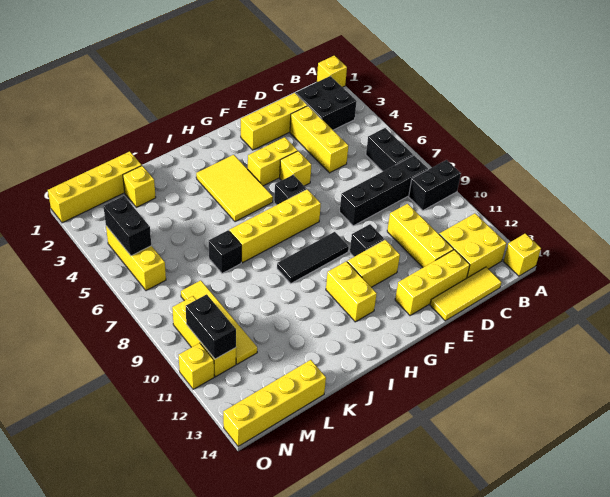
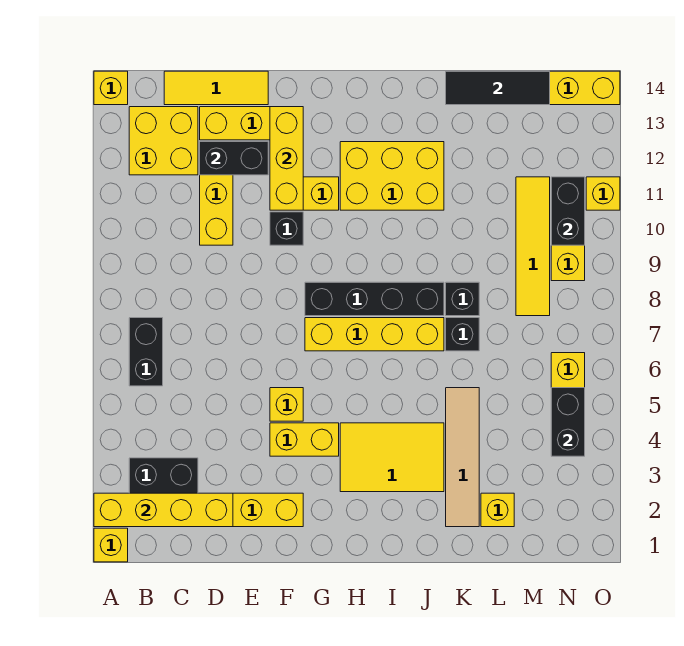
black brick A9:B9 level 1 -> black brick D12:E12 level 2
black brick B8:E8 level 1 -> black brick G8:J8 level 1
yellow brick D3:D5 level 1 -> yellow brick F11:F13 level 2
black brick G6 level 1 -> black brick K8 level 1
black tile G9:I9 level 1 -> black tile K14:M14 level 2
yellow tile H3:I5 level 1 -> yellow tile H3:J4 level 1
yellow brick H11:H12 level 1 -> yellow brick H11:J12 level 1
none -> tan tile K2:K5 level 1
yellow brick L1:O1 level 1 -> yellow brick A2:D2 level 2

